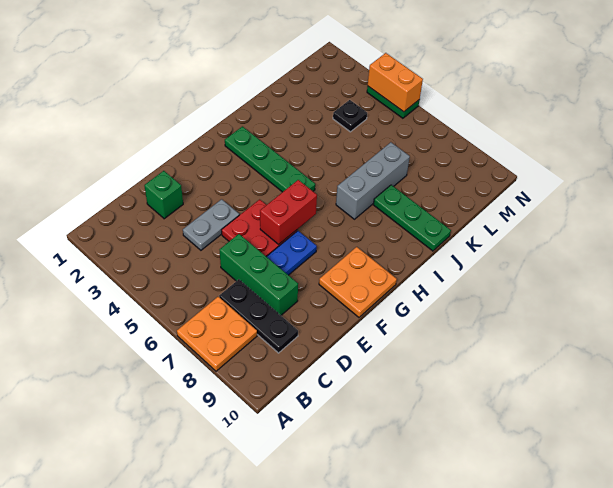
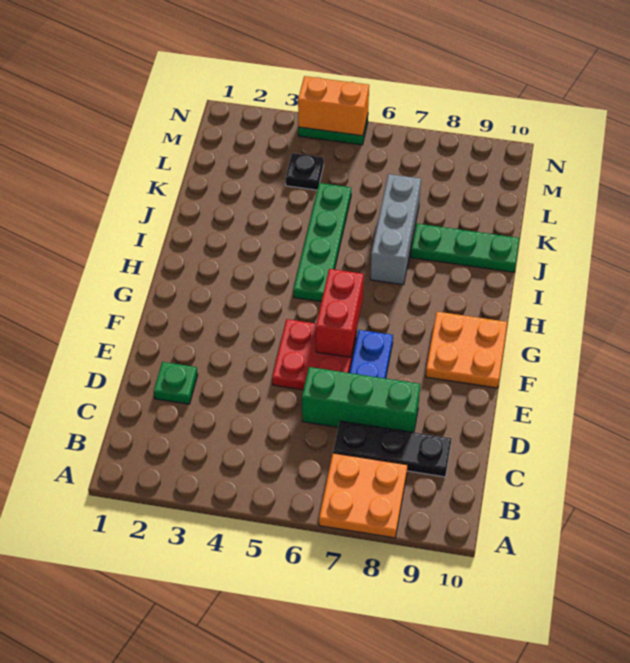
green brick D2 level 1 -> green plate D2 level 1
grey plate D4:E4 level 1 -> none
green plate H2:H5 level 1 -> green plate H5:K5 level 1

